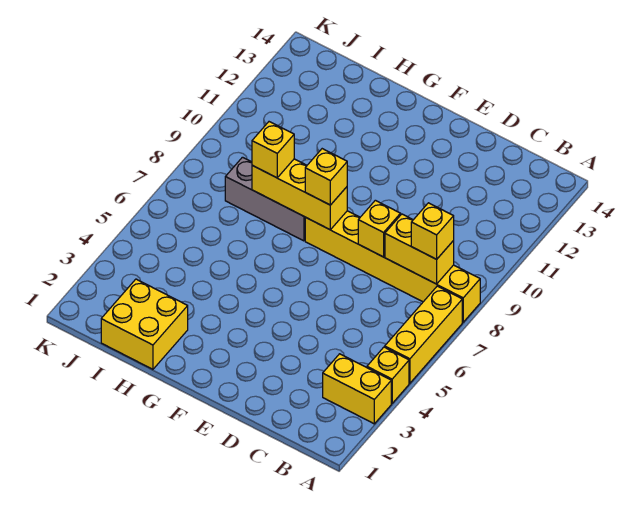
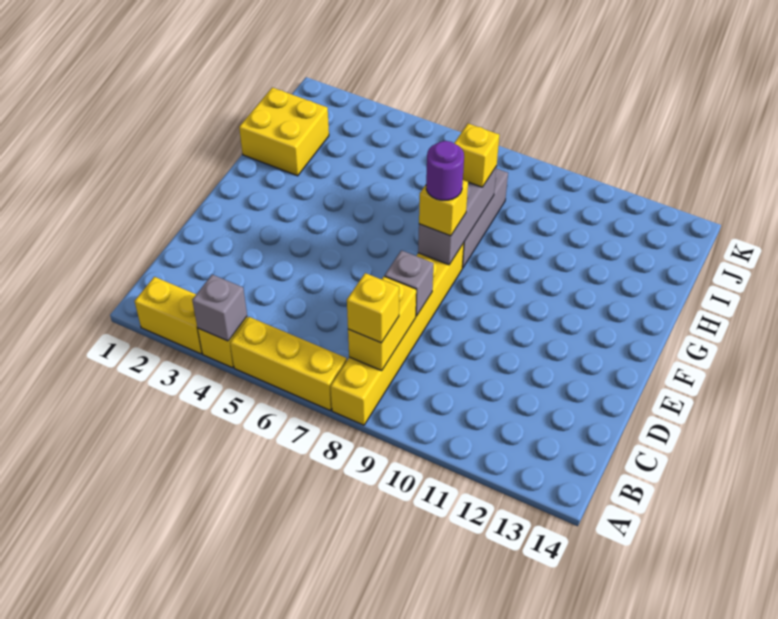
yellow brick A3:B3 level 1 -> yellow brick A2:A3 level 1
none -> grey brick A4 level 2
yellow brick D8 level 2 -> grey brick D8 level 2
yellow brick F8:H8 level 2 -> grey brick F8:H8 level 2
none -> purple round brick F8 level 4

